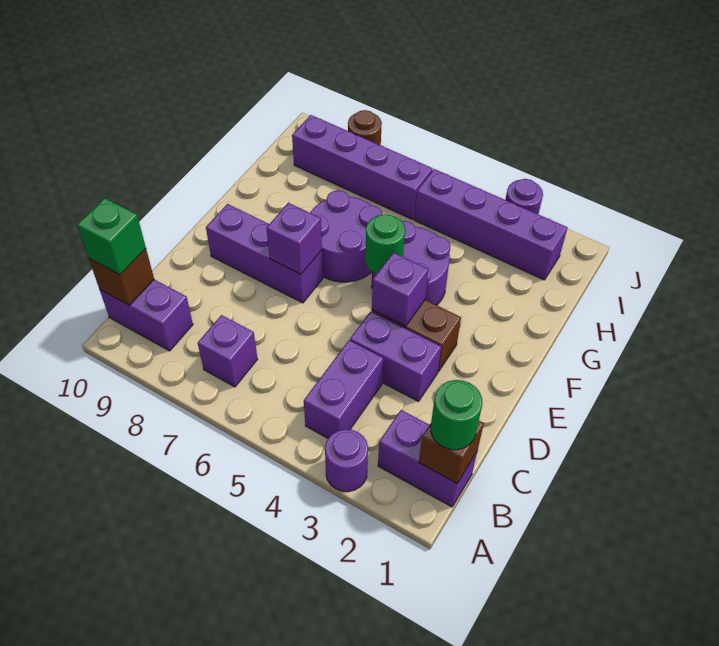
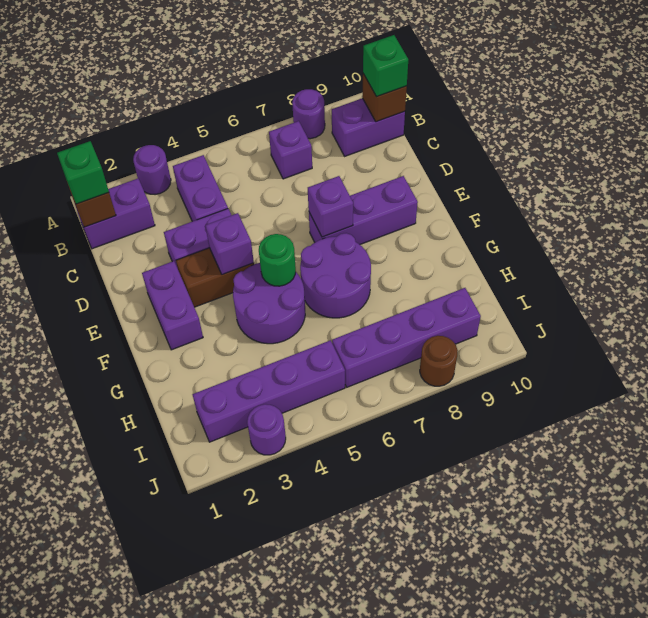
none -> purple round brick A8 level 1
green round brick B1 level 3 -> green brick B1 level 3
none -> purple brick E2:F2 level 1

